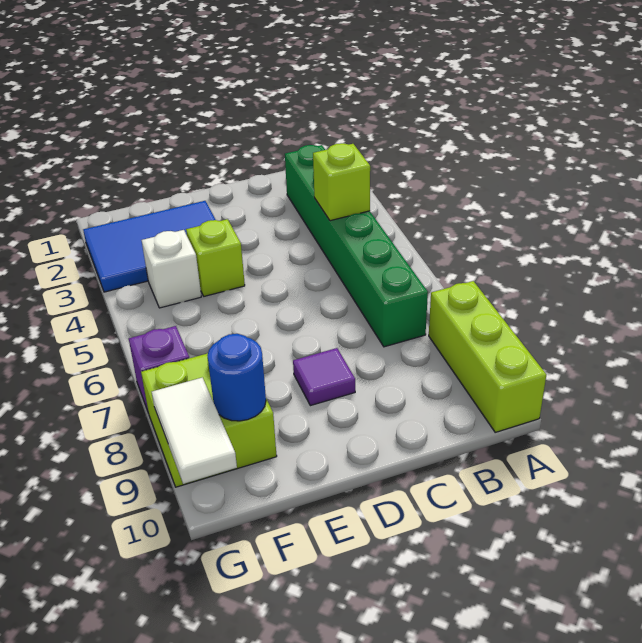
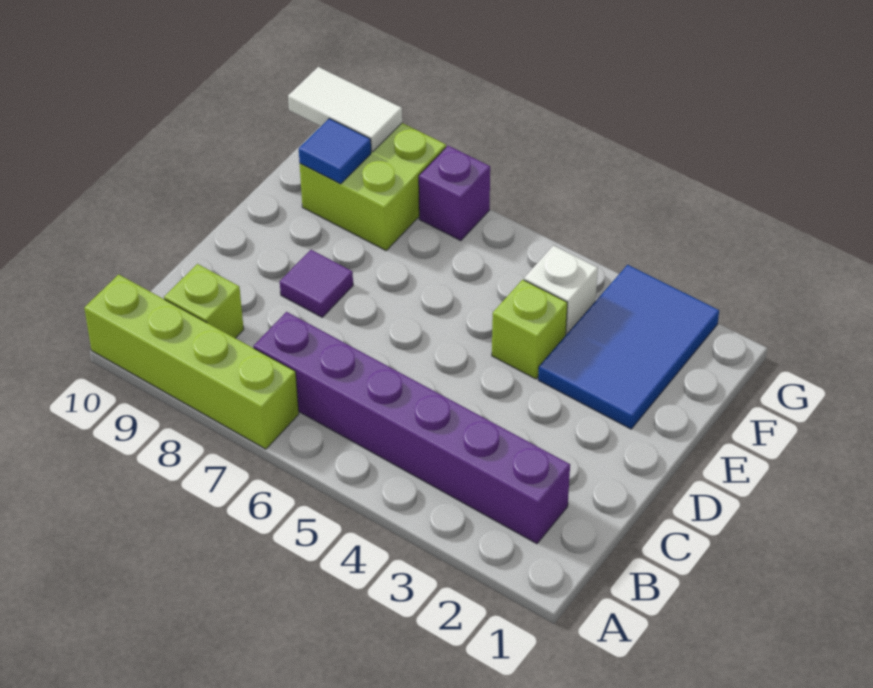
lime brick A8:A10 level 1 -> lime brick A7:A10 level 1
green brick B2:B7 level 1 -> purple brick B2:B7 level 1
lime brick B4 level 2 -> lime brick B9 level 1
blue round brick F9 level 2 -> blue tile F9 level 2

